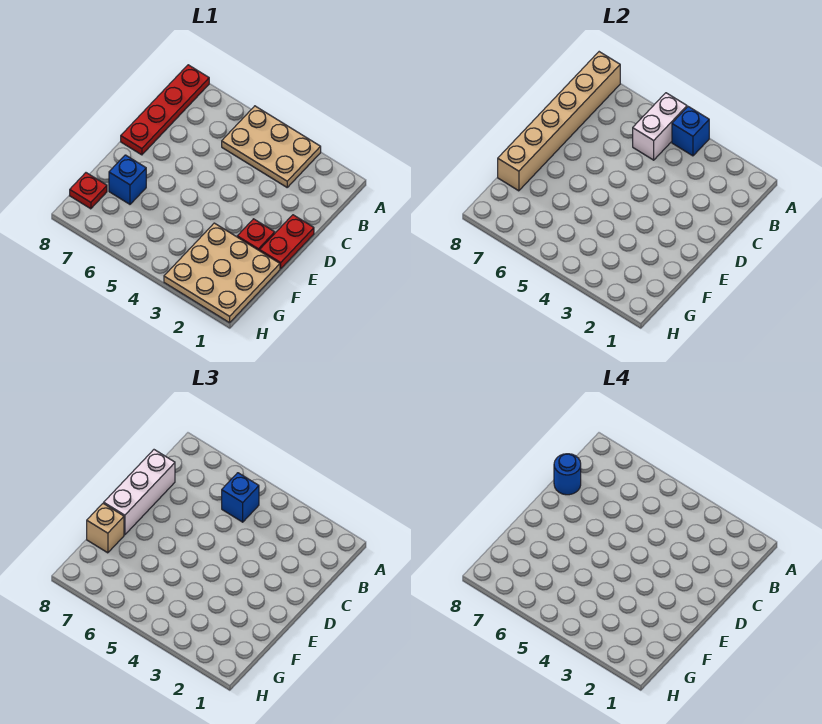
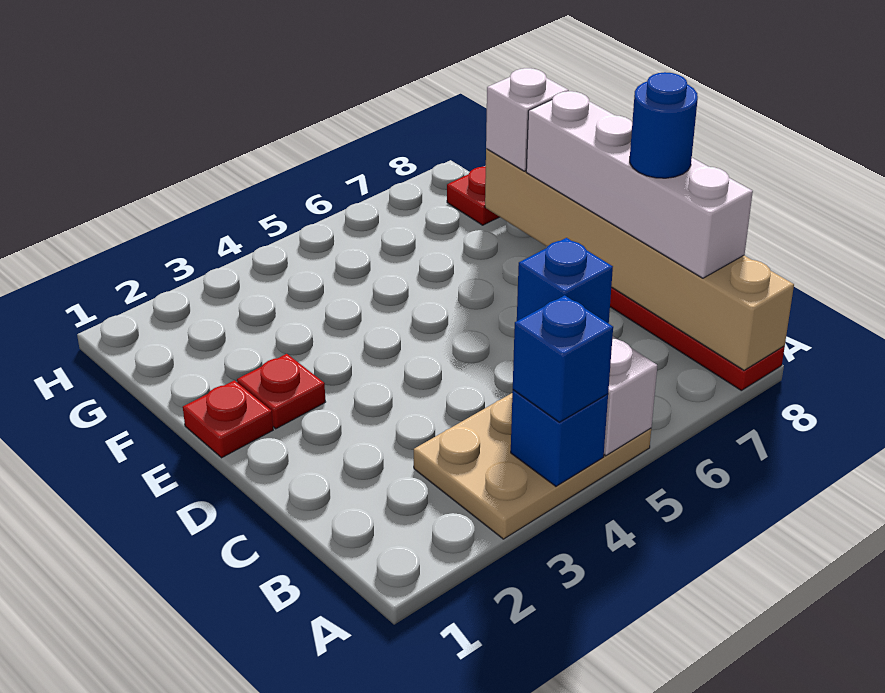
white brick C8:E8 level 3 -> white brick B8:E8 level 3
red plate D1:E1 level 1 -> red plate E1 level 1
tan plate F1:H3 level 1 -> none
blue brick F7 level 1 -> blue brick A4 level 3
tan brick F8 level 3 -> white brick F8 level 3

